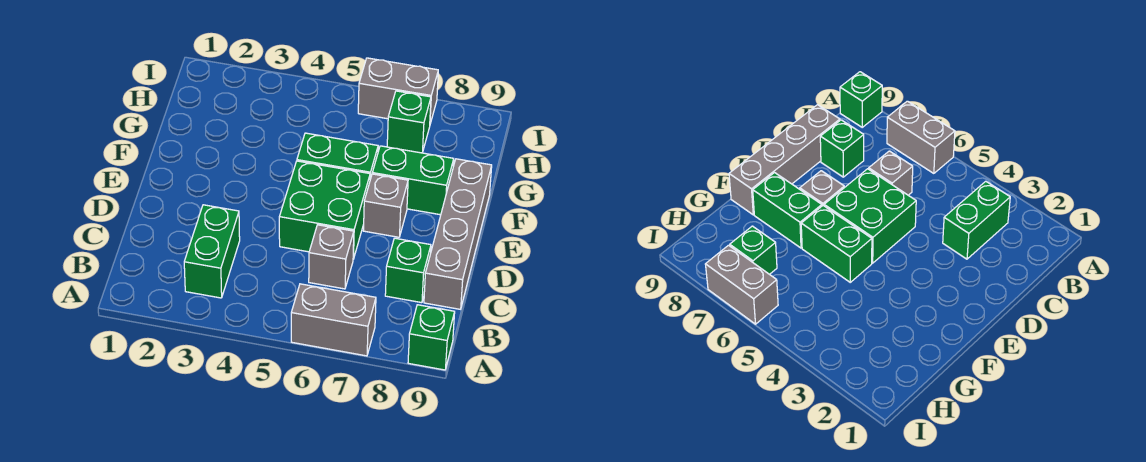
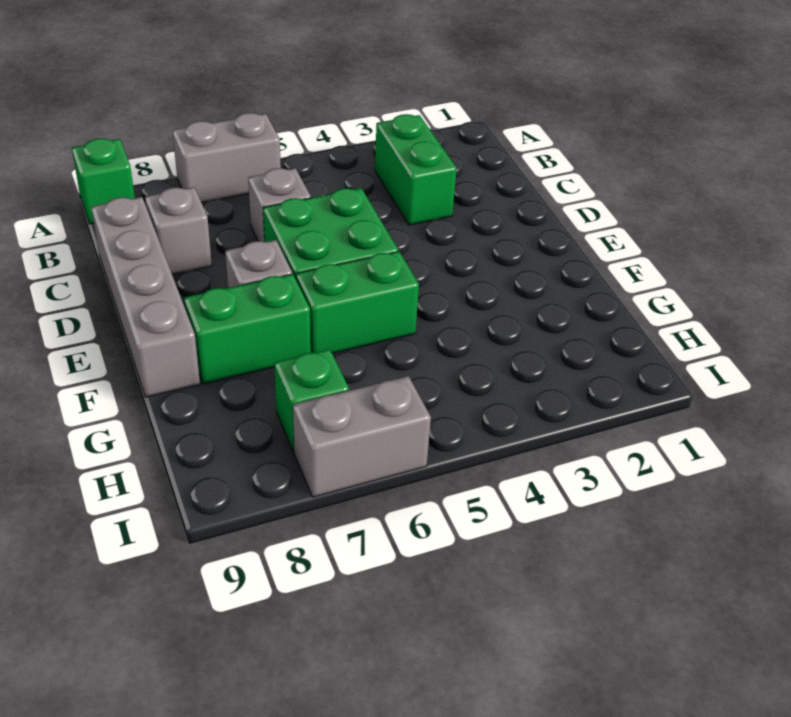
green brick C8 level 1 -> grey brick C8 level 1

